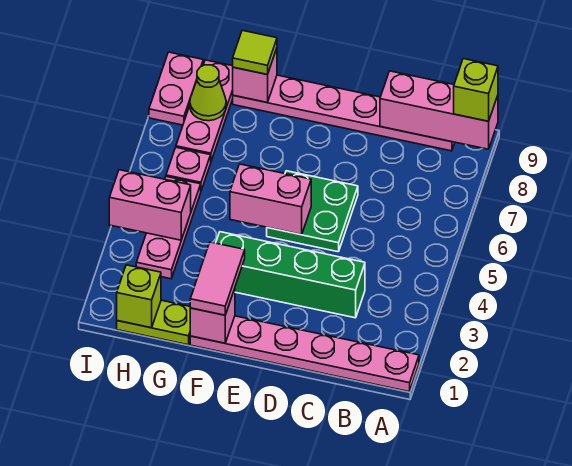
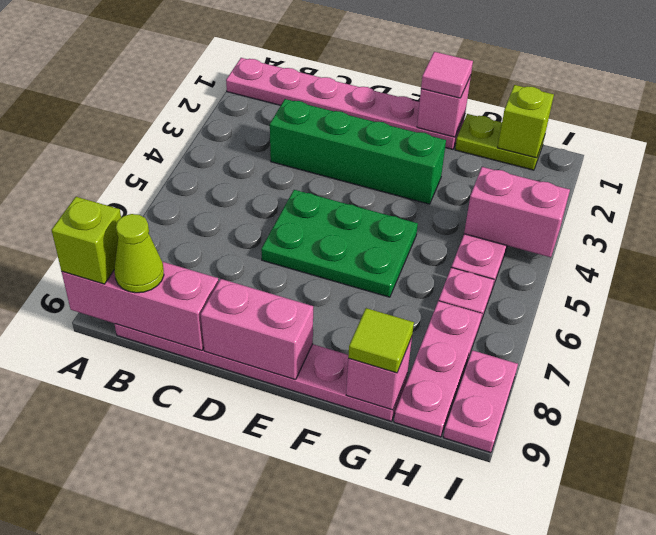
green plate D5:E6 level 1 -> green plate D5:F6 level 1
pink brick E5:F5 level 2 -> pink brick D9:E9 level 2
pink tile F1:F2 level 3 -> pink tile F1 level 3
lime cone H8 level 2 -> lime cone B9 level 3

